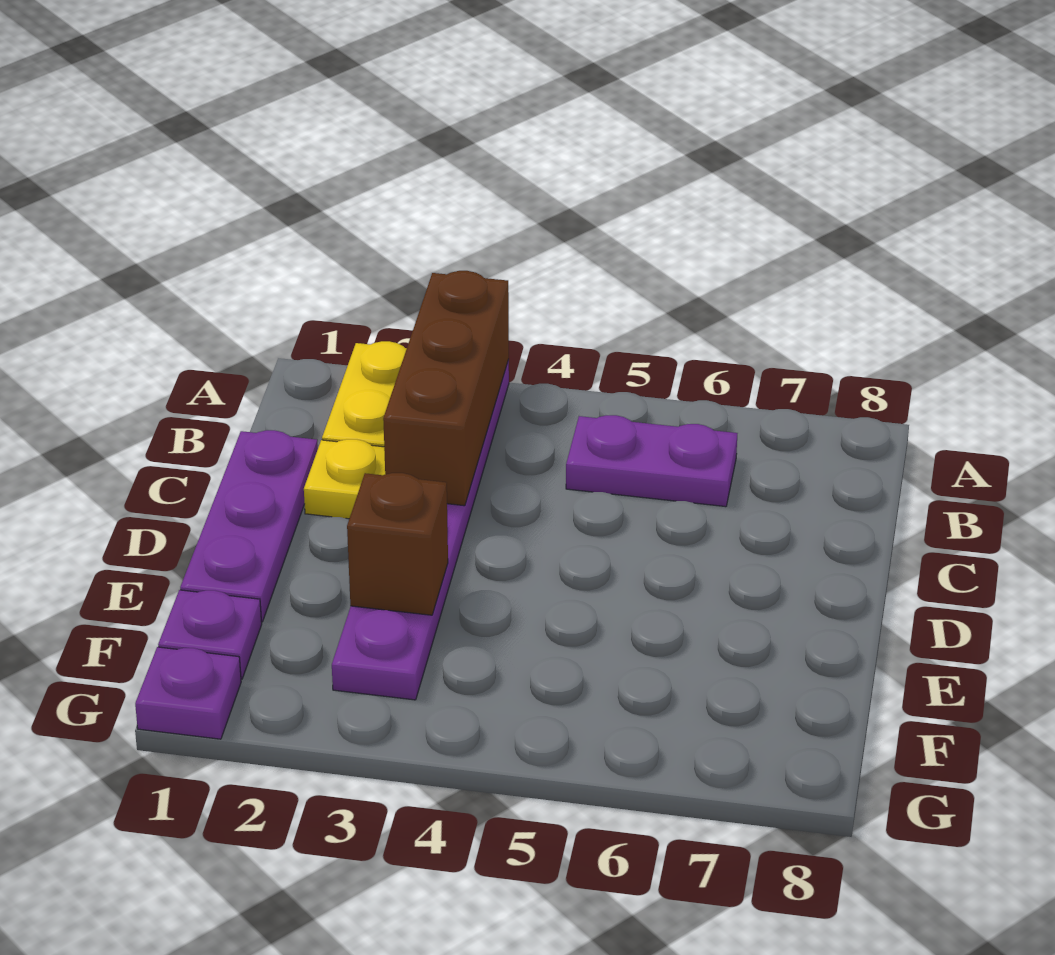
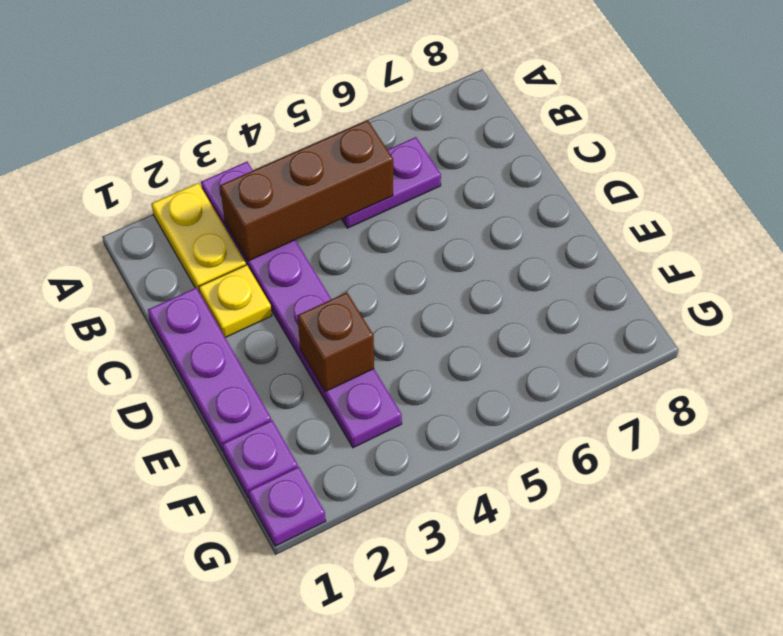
brown brick A3:C3 level 2 -> brown brick B3:B5 level 2

